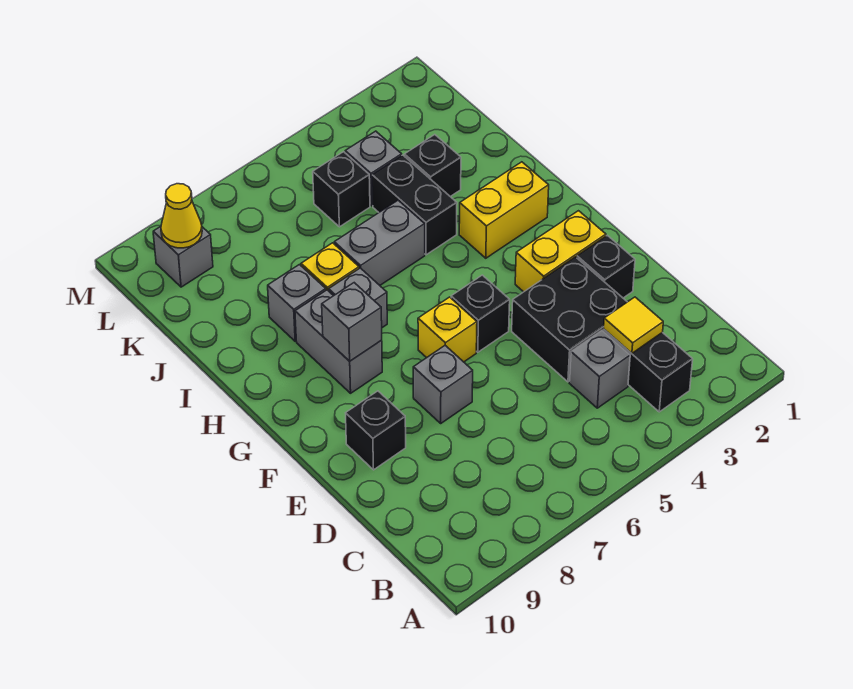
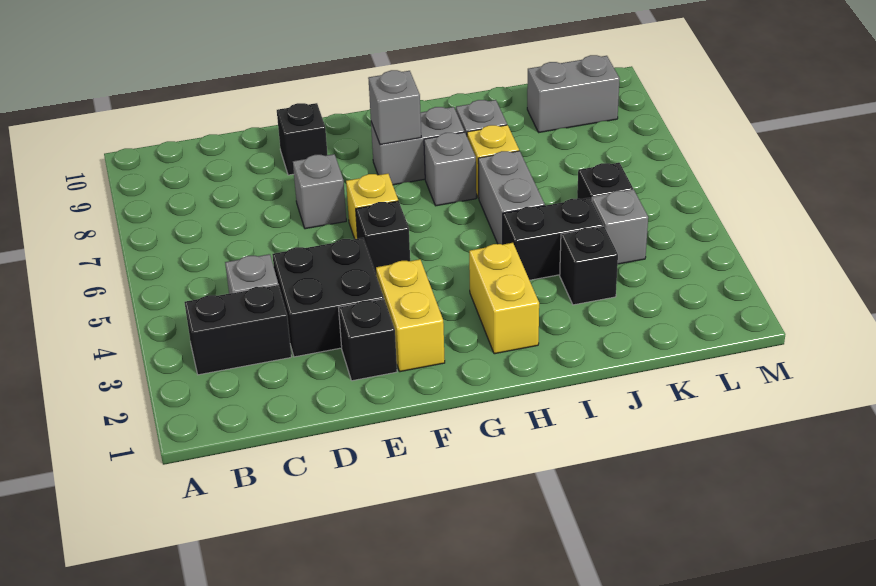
yellow tile C3 level 2 -> none
grey brick L9 level 1 -> grey brick K9:L9 level 1
yellow cone L9 level 2 -> none

